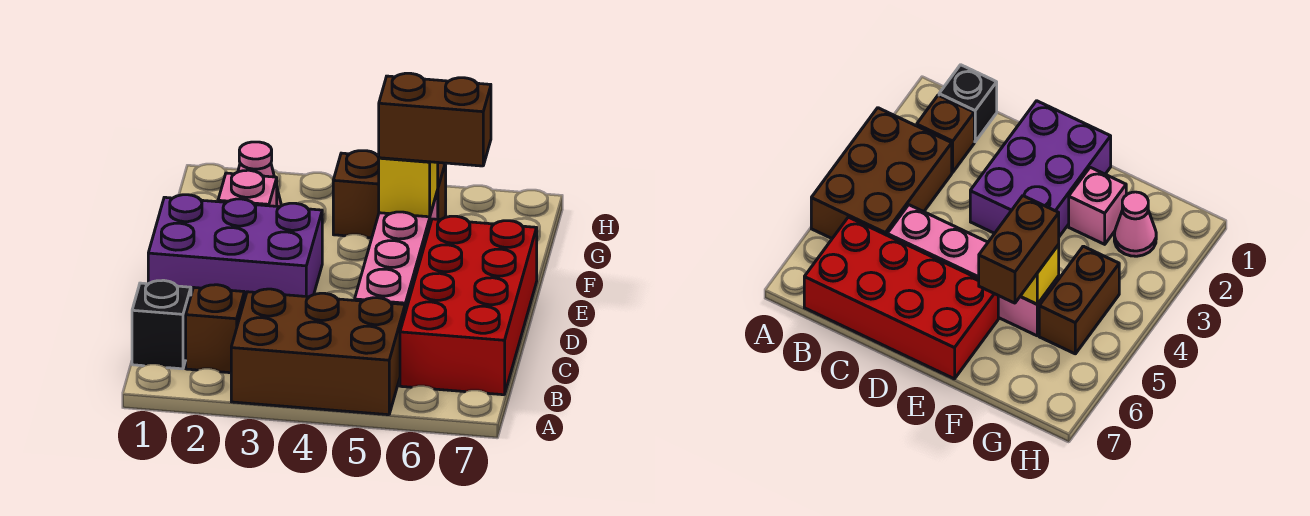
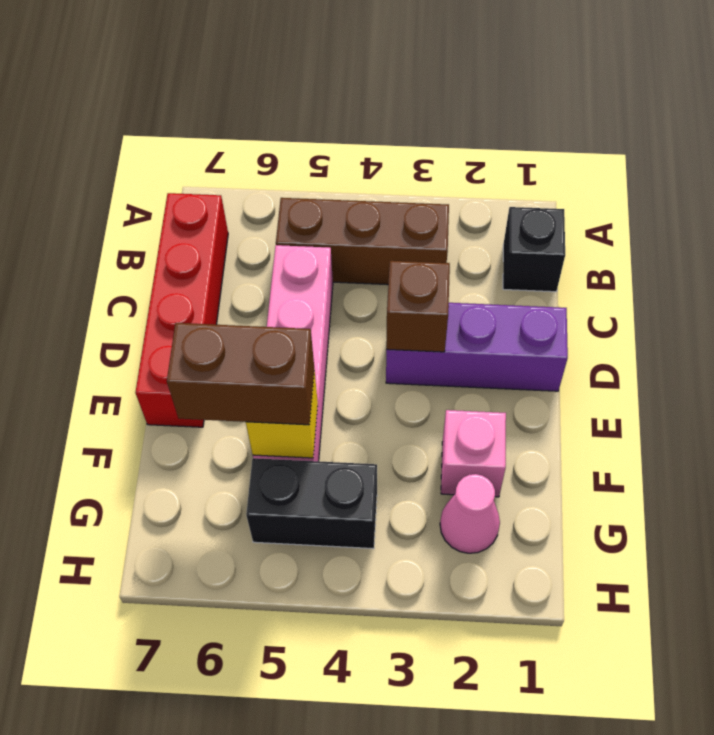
brown brick A3:B5 level 1 -> brown brick B3:B5 level 1
brown brick B2 level 1 -> brown brick D3 level 2
red brick B6:E7 level 1 -> red brick B7:E7 level 1
purple brick D1:E3 level 1 -> purple brick D1:D3 level 1
brown brick G4:G5 level 1 -> black brick G4:G5 level 1

